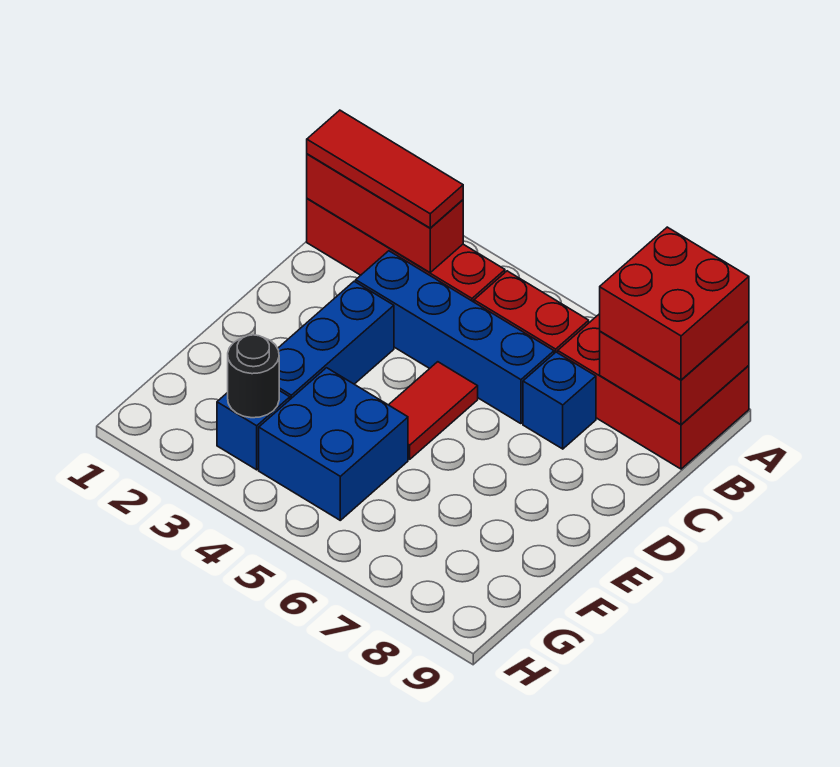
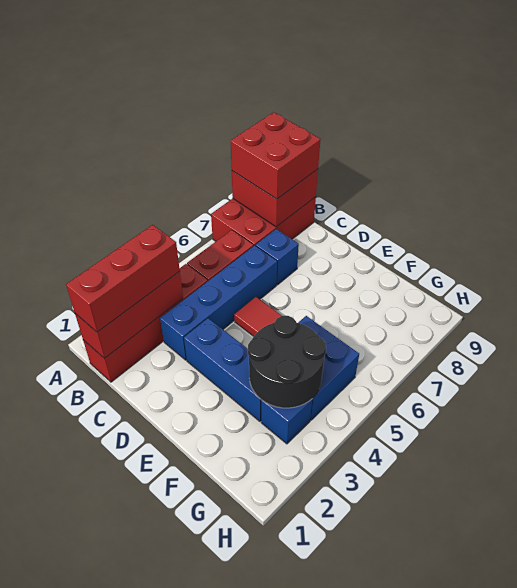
red tile B1:B3 level 3 -> red brick B1:B3 level 3
black round brick G3 level 2 -> black round brick F3:G4 level 2

